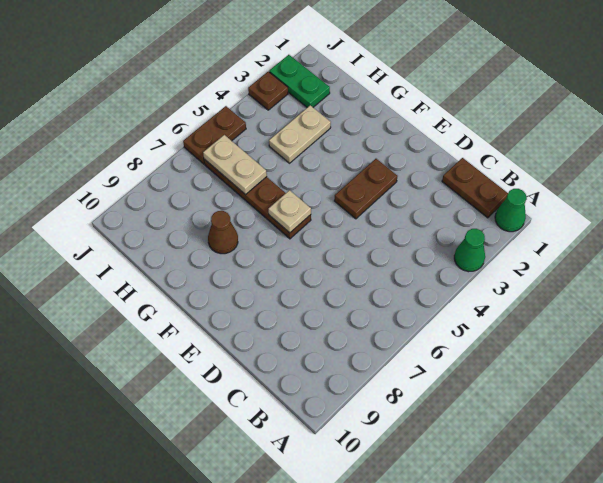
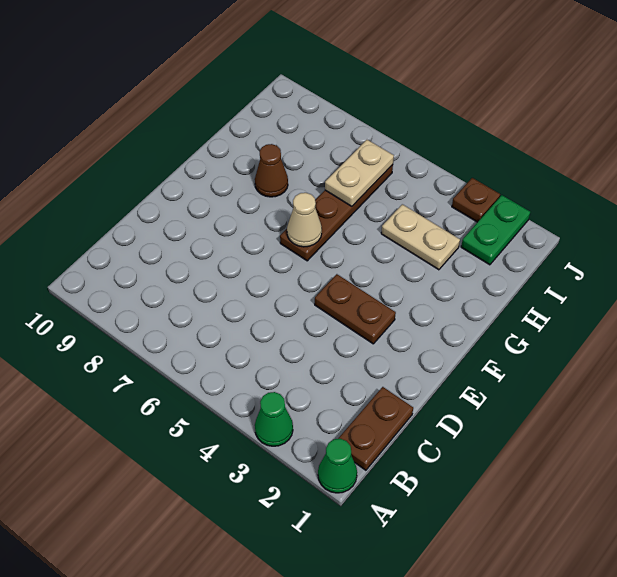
tan plate F6 level 2 -> tan cone F6 level 2
brown plate J5:J6 level 1 -> none

